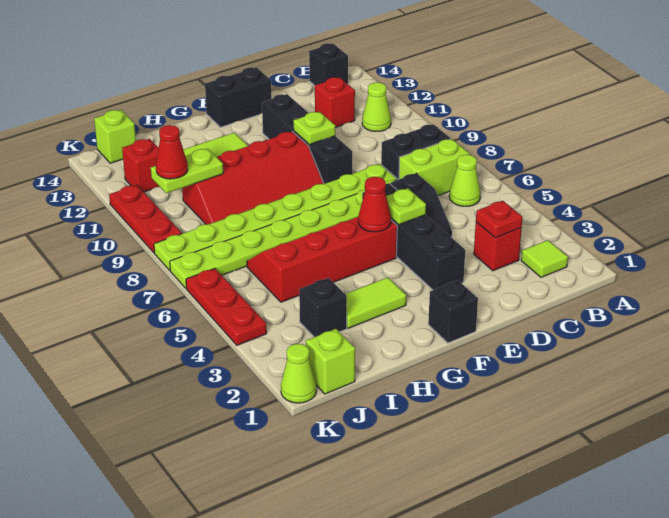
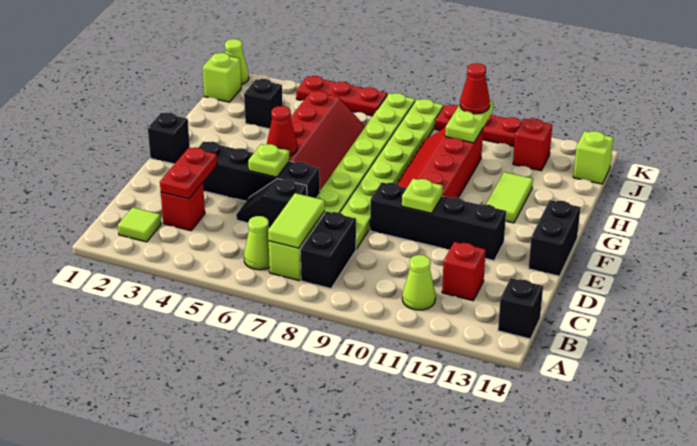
red plate C3 level 2 -> red plate C3:D3 level 2
lime tile G3:H3 level 1 -> lime tile B7:C7 level 2

